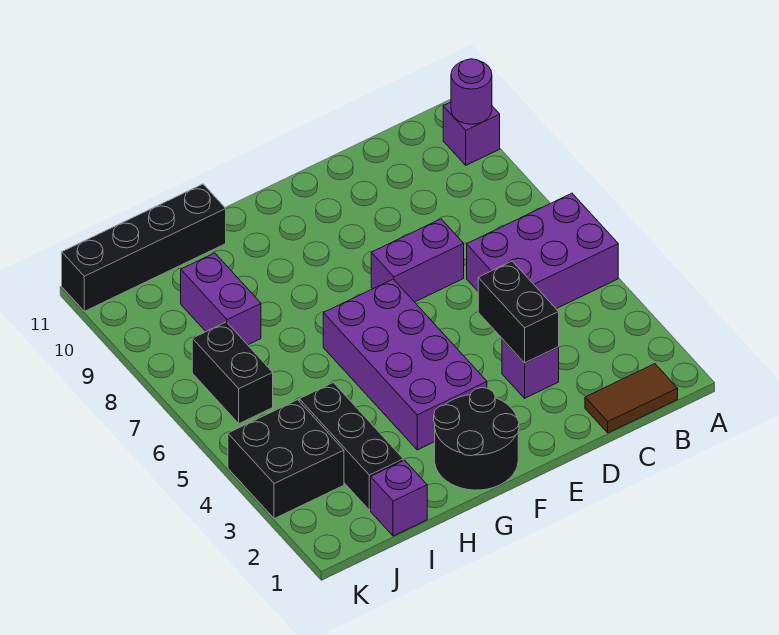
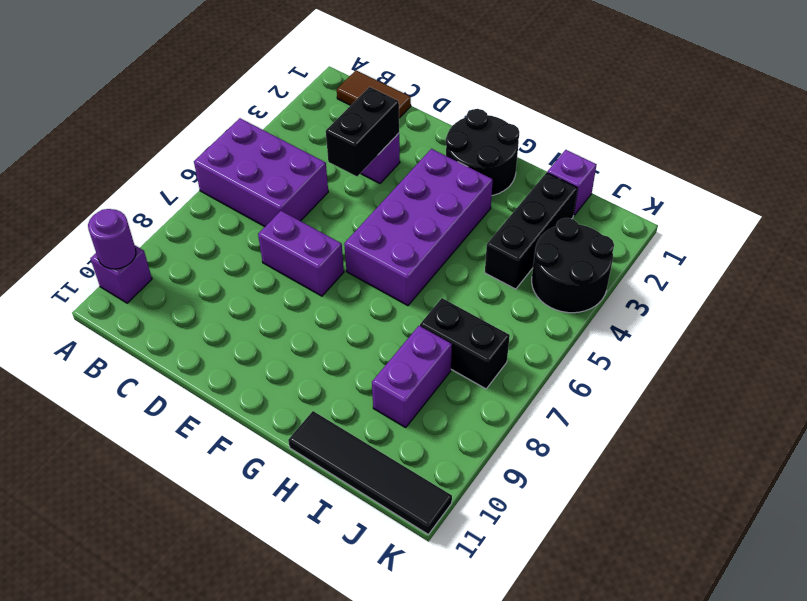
black brick H11:K11 level 1 -> black tile H11:K11 level 1
black brick J3:K4 level 1 -> black round brick J3:K4 level 1
black brick J6:J7 level 1 -> black brick I7:J7 level 1

